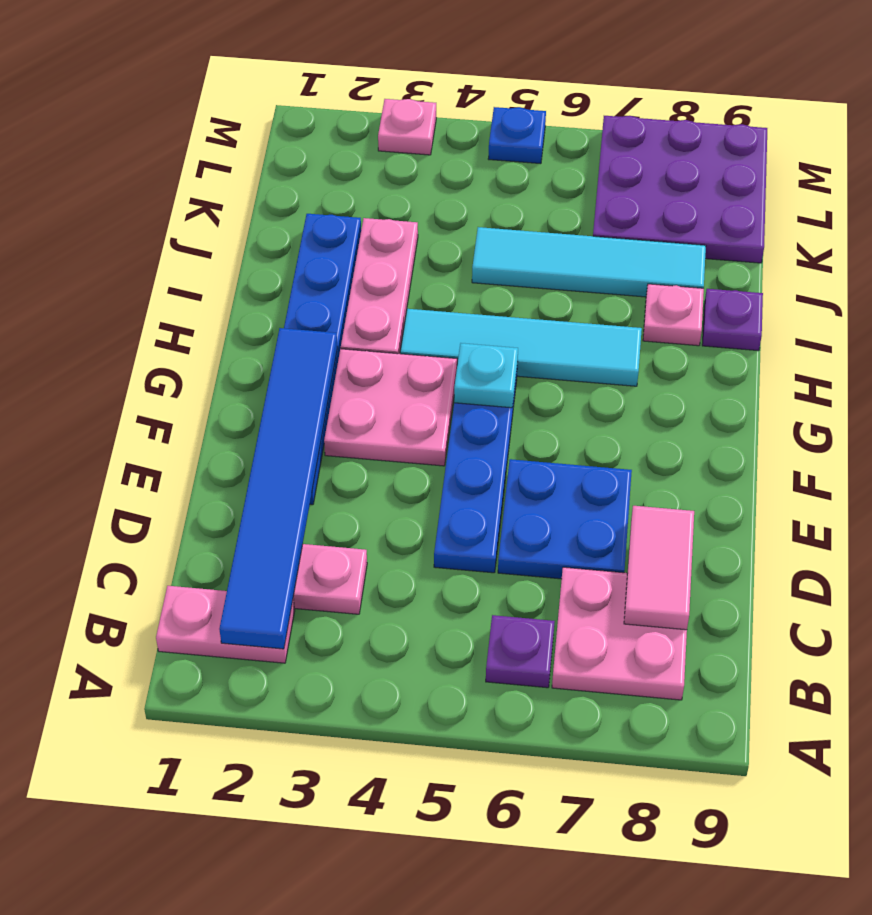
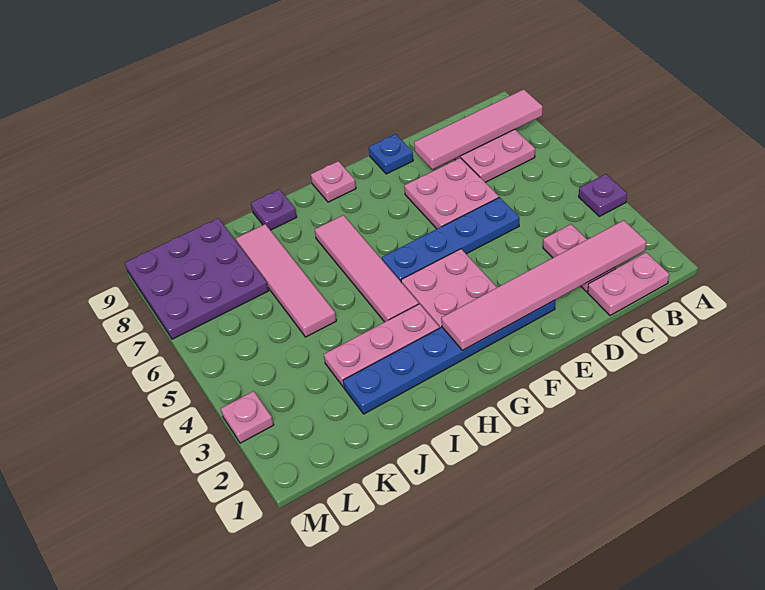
pink plate B1:B2 level 1 -> pink plate B1:C1 level 1
blue tile B2:G2 level 2 -> pink tile B2:G2 level 2
purple plate B6 level 1 -> purple plate A4 level 1
pink tile C8:D8 level 2 -> pink tile A8:D8 level 2
blue plate D6:E7 level 1 -> pink plate D6:E7 level 1
cyan plate G5 level 2 -> none
cyan tile H4:H7 level 1 -> pink tile H4:H7 level 1
pink plate I8 level 1 -> pink plate G9 level 1
cyan tile J5:J8 level 1 -> pink tile J5:J8 level 1
blue plate M5 level 1 -> blue plate E9 level 1

